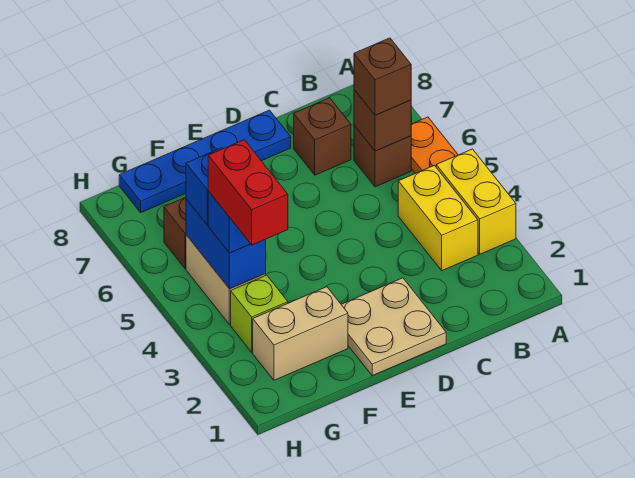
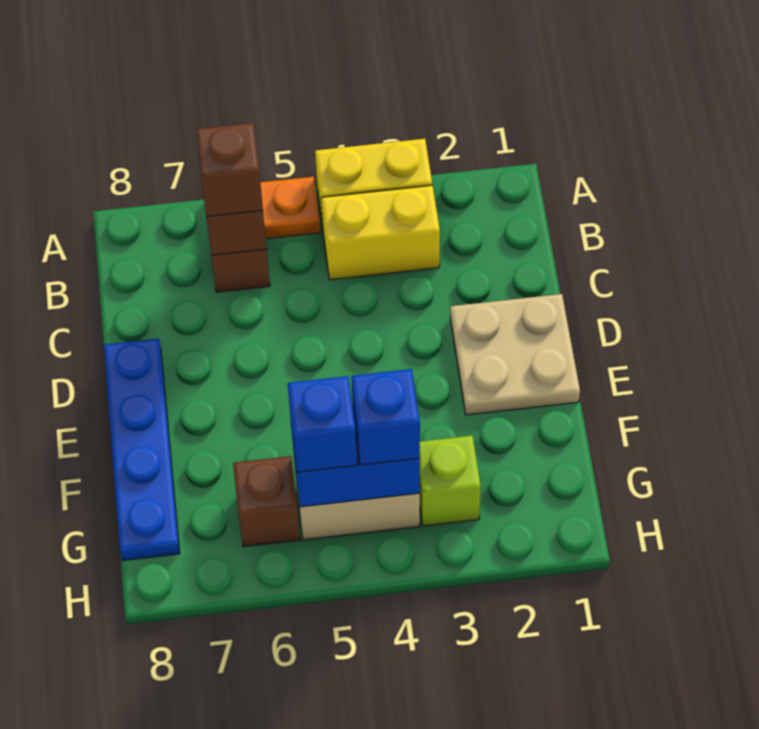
brown brick C7 level 1 -> none
tan brick F2:G2 level 1 -> none
red brick G3:G4 level 4 -> none

